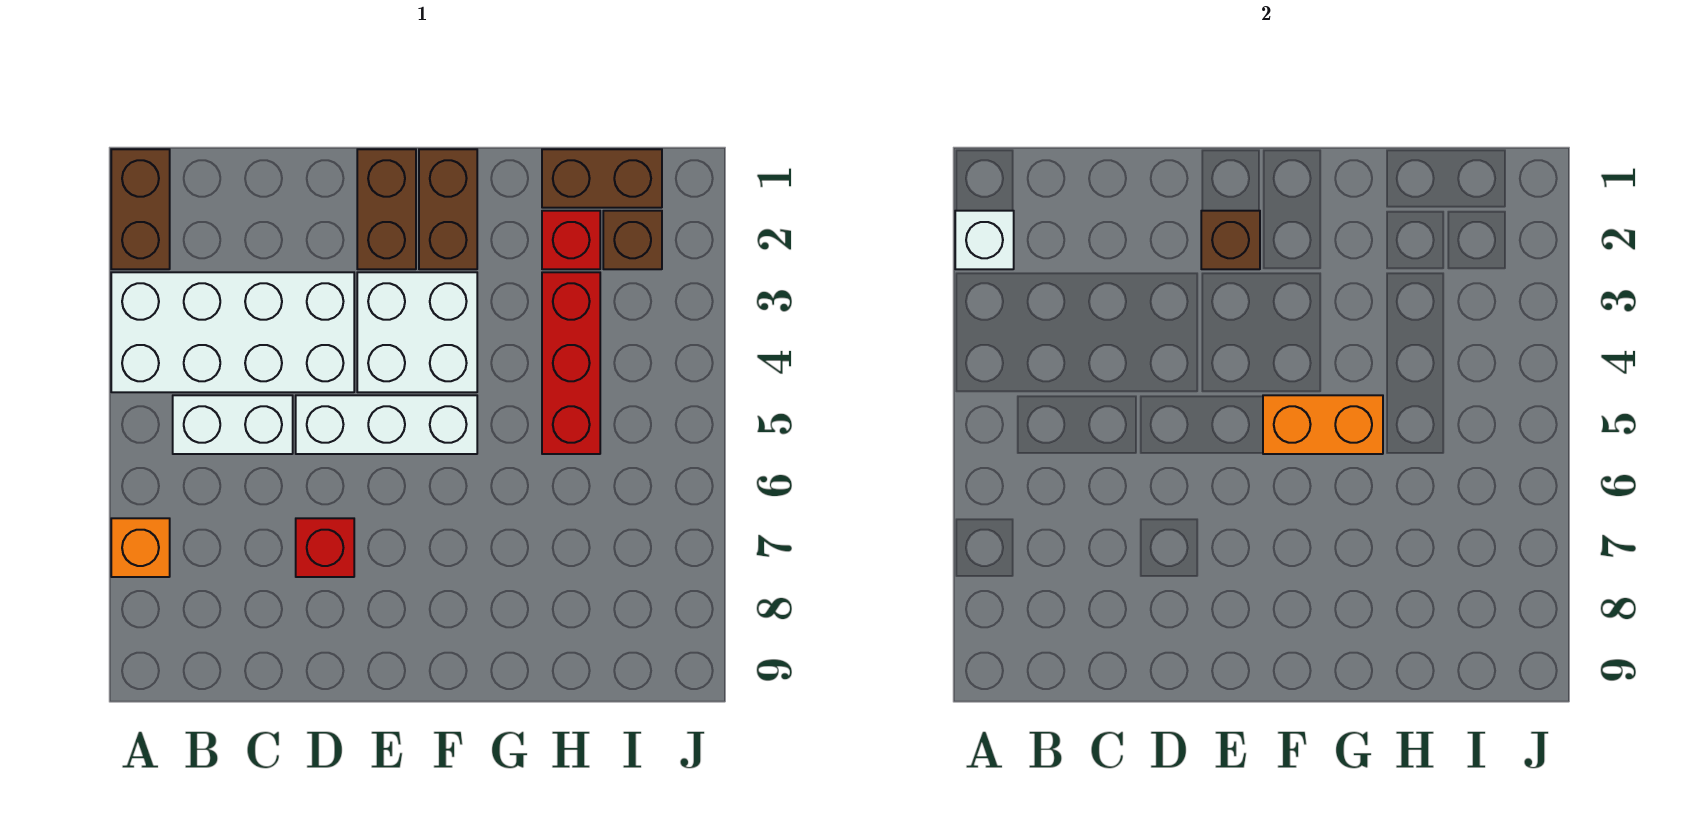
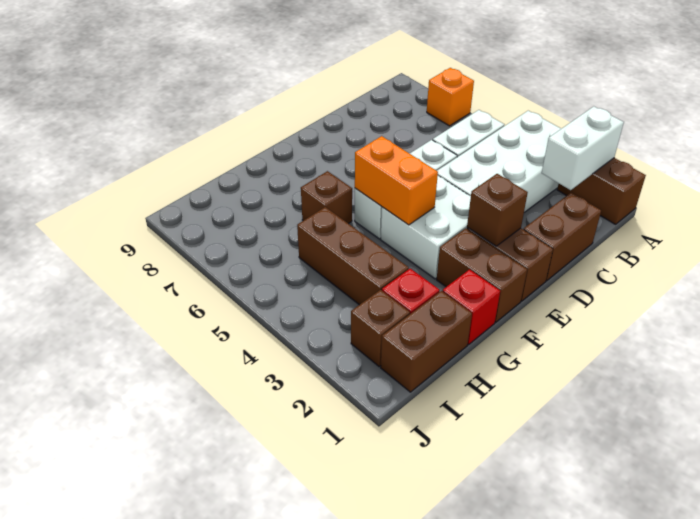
white brick A2 level 2 -> white brick A2:B2 level 2
none -> brown brick C1:D1 level 1
red brick D7 level 1 -> red brick G1 level 1
orange brick F5:G5 level 2 -> orange brick F4:F5 level 2
none -> brown brick G6 level 1
red brick H3:H5 level 1 -> brown brick H3:H5 level 1

